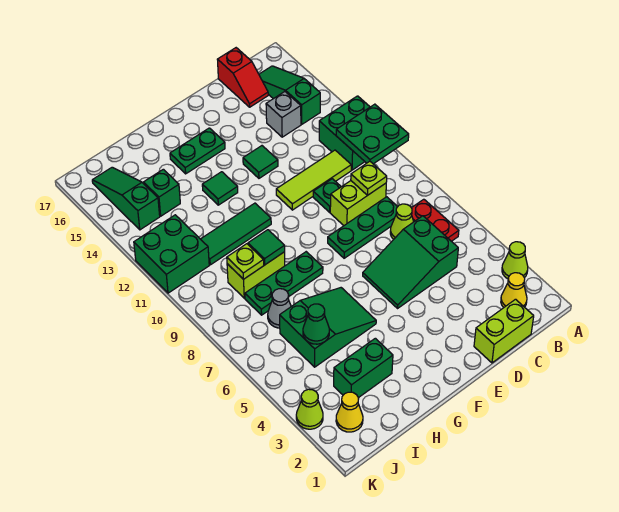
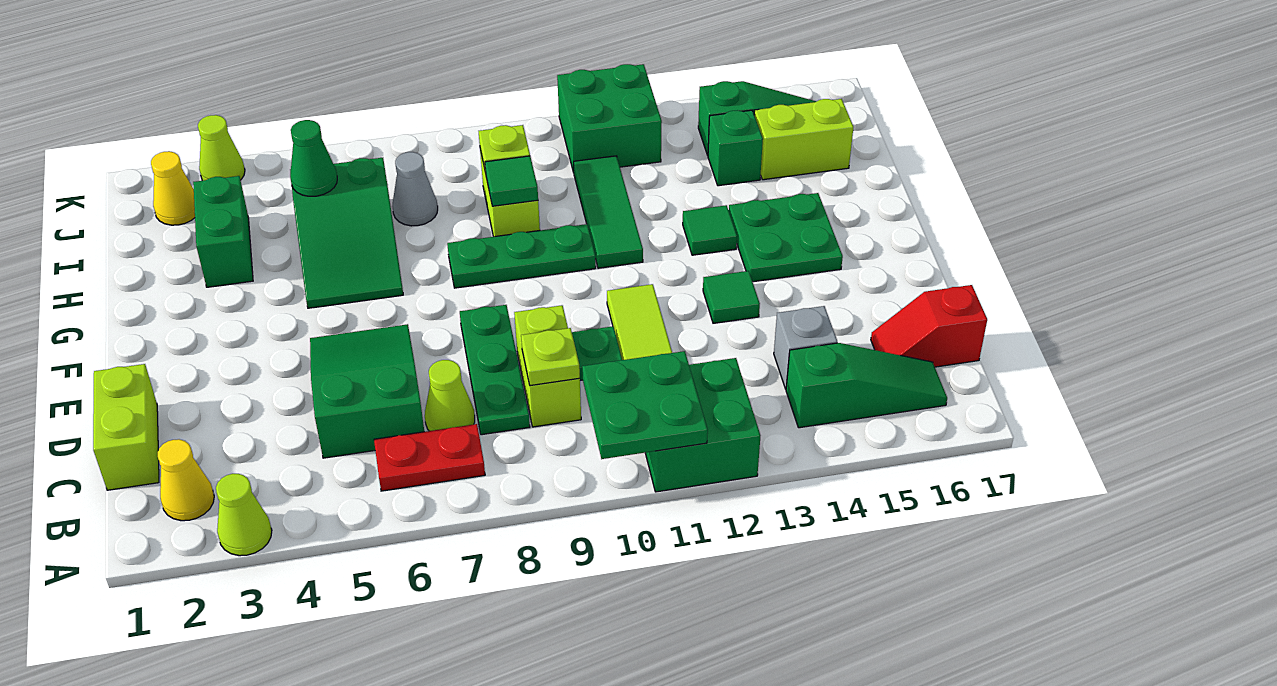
green plate F15:G15 level 1 -> green plate F14:G15 level 1
green plate G8:I8 level 1 -> green plate G8:G10 level 1
none -> lime brick I15:I16 level 1

